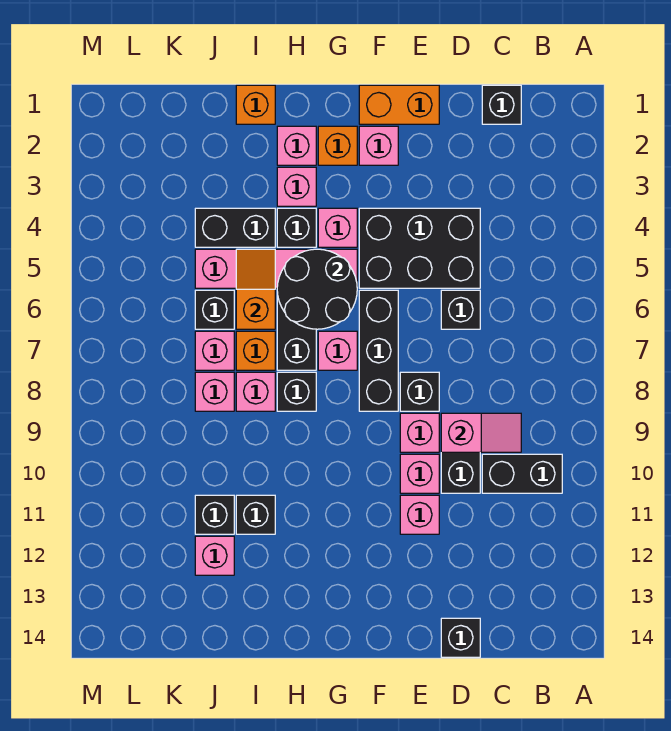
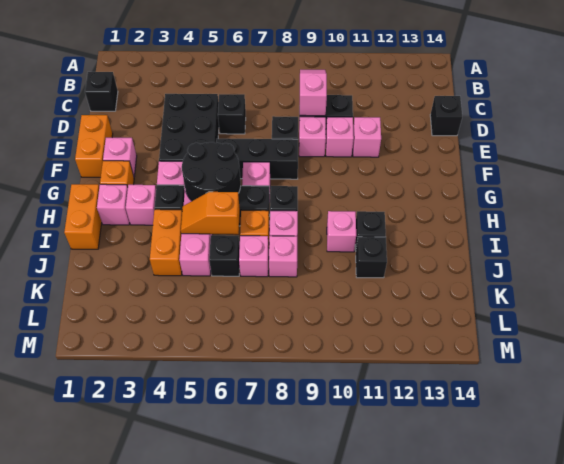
black brick B10:C10 level 1 -> none
orange brick I1 level 1 -> orange brick H1:I1 level 1
black brick I4:J4 level 1 -> orange brick I4:J4 level 1
pink brick J12 level 1 -> pink brick I10 level 1

